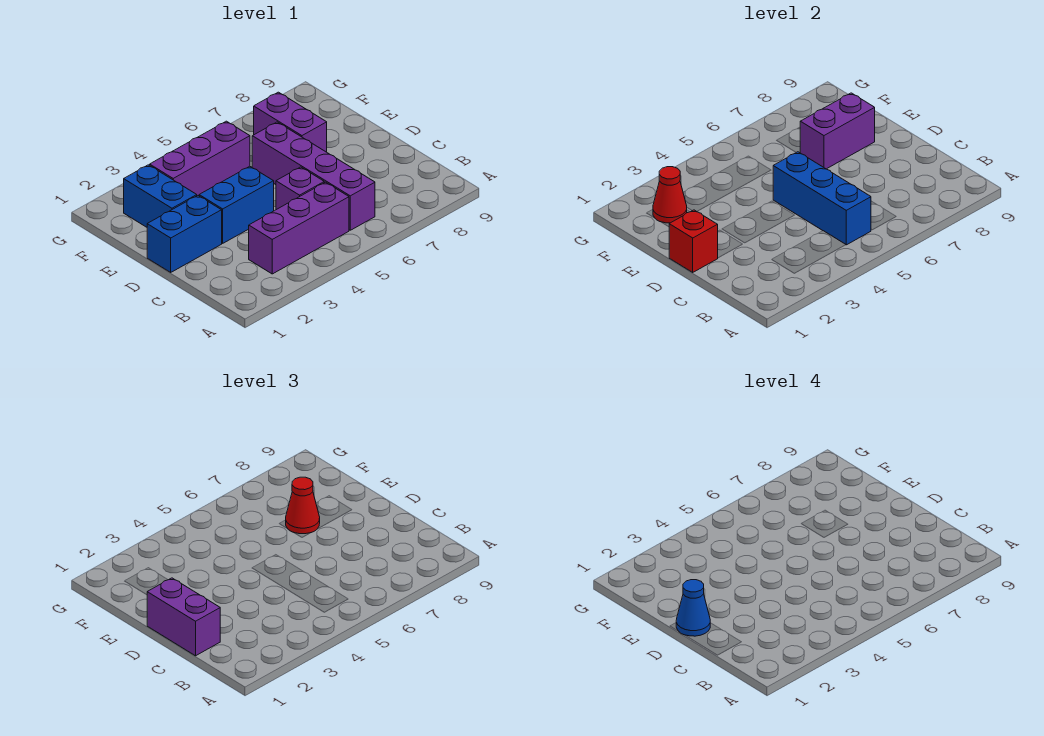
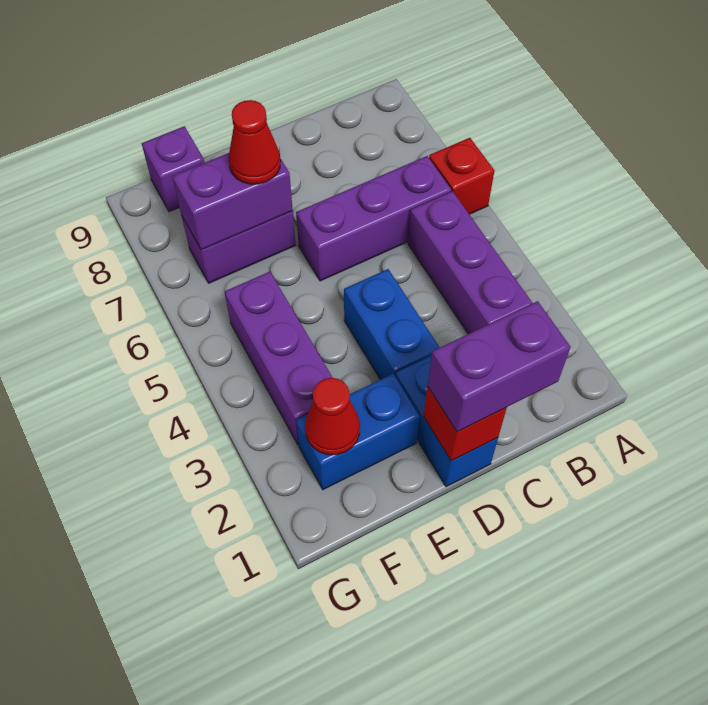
none -> red brick A6 level 1
blue brick B5:D5 level 2 -> none
purple brick B6:E6 level 1 -> purple brick B6:D6 level 1
purple brick C5 level 1 -> purple brick F9 level 1
blue cone D1 level 4 -> none
purple brick E7:E8 level 2 -> purple brick E7:F7 level 2

